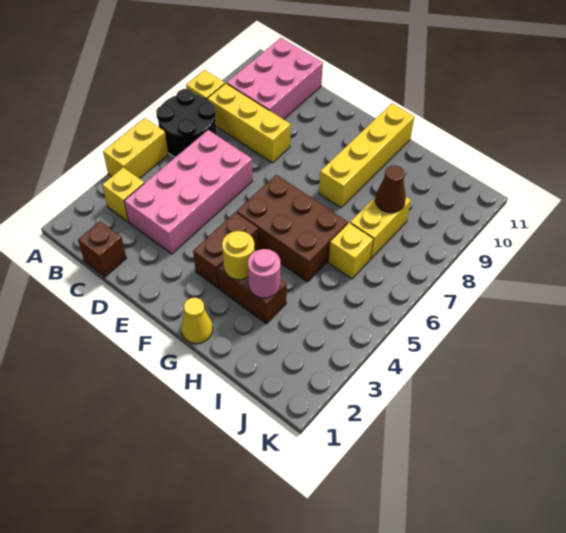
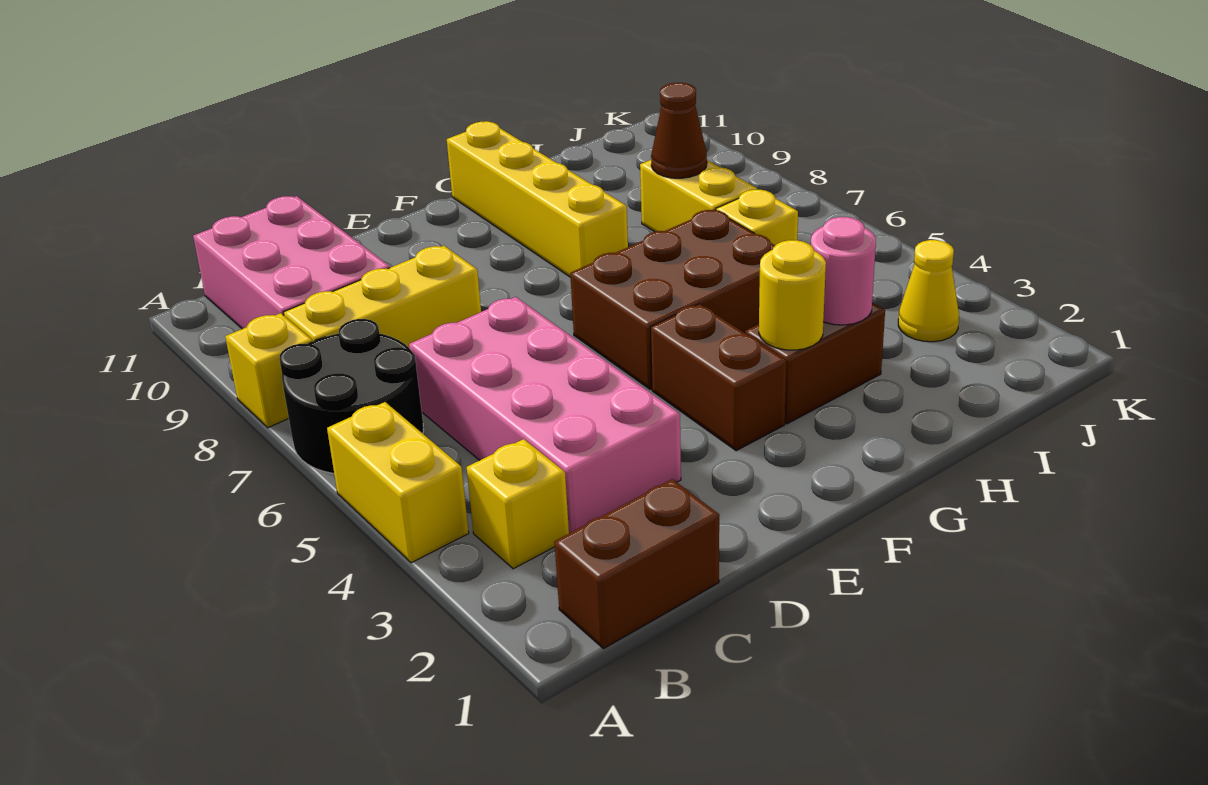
brown brick C1 level 1 -> brown brick B1:C1 level 1
yellow cone G1 level 1 -> yellow cone J3 level 1

